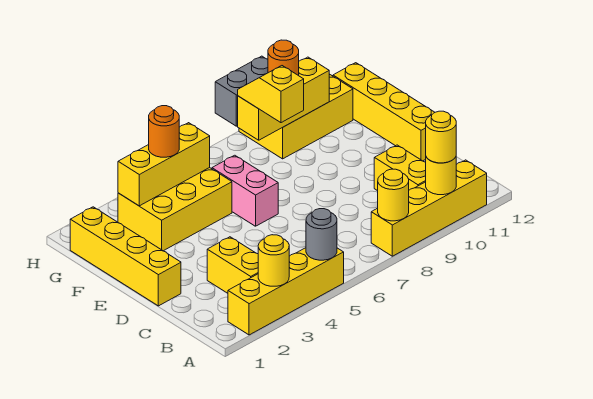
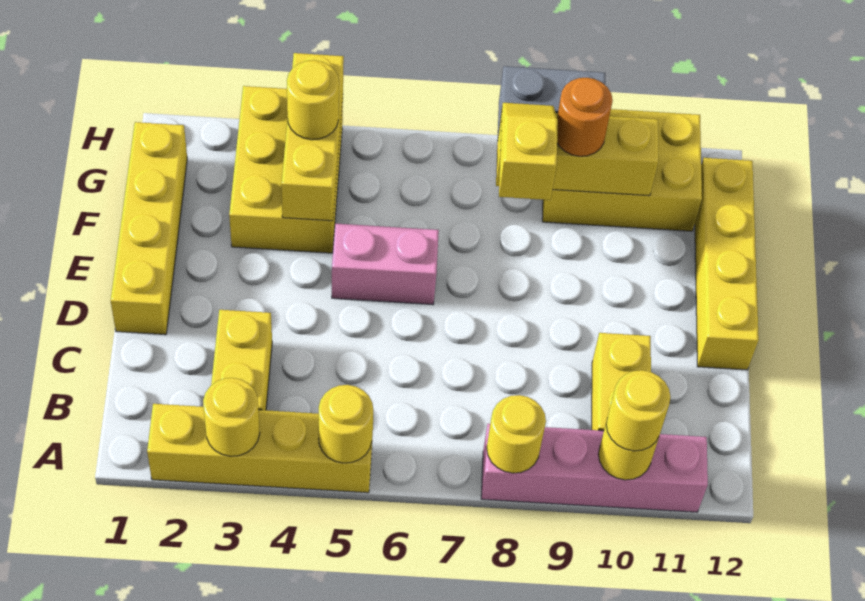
grey round brick A5 level 2 -> yellow round brick A5 level 2
yellow brick A8:A11 level 1 -> pink brick A8:A11 level 1
pink brick E6:F6 level 1 -> pink brick E5:E6 level 1
yellow brick F3:G5 level 1 -> yellow brick F3:H4 level 1
yellow brick G3:G5 level 2 -> yellow brick F4:H4 level 2
orange round brick G4 level 3 -> yellow round brick G4 level 3

